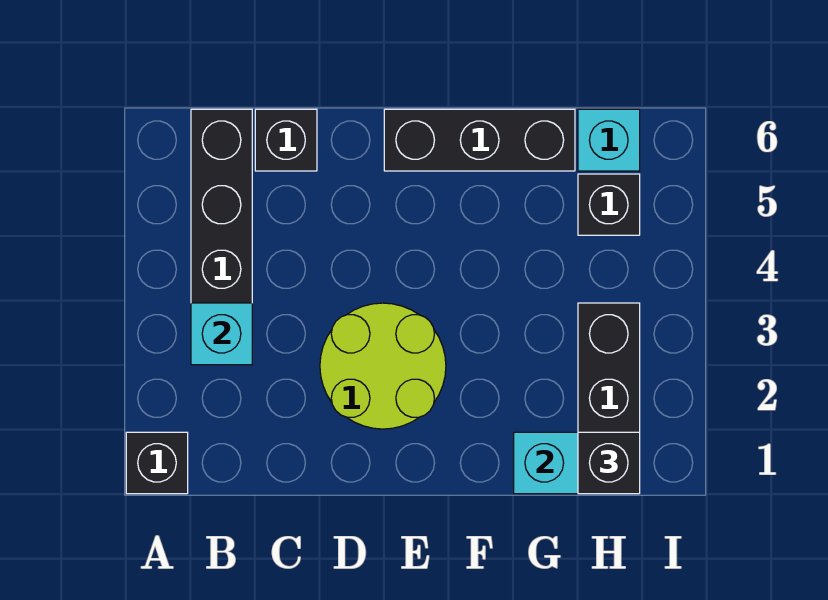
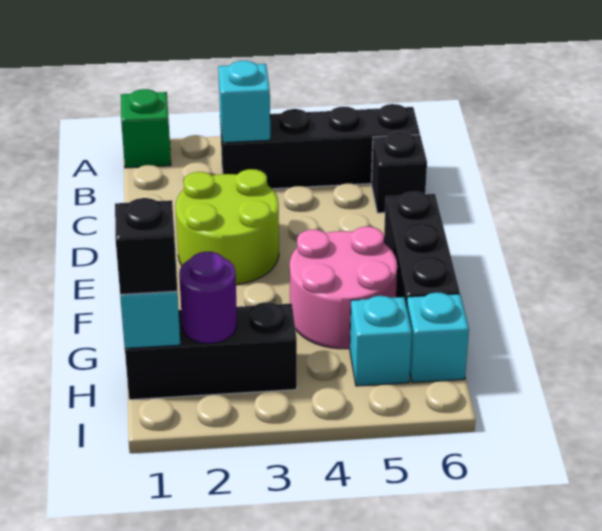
black brick A1 level 1 -> green brick A1 level 1
none -> pink round brick F4:G5 level 1
none -> purple round brick H2 level 2
black brick H5 level 1 -> cyan brick H5 level 1

